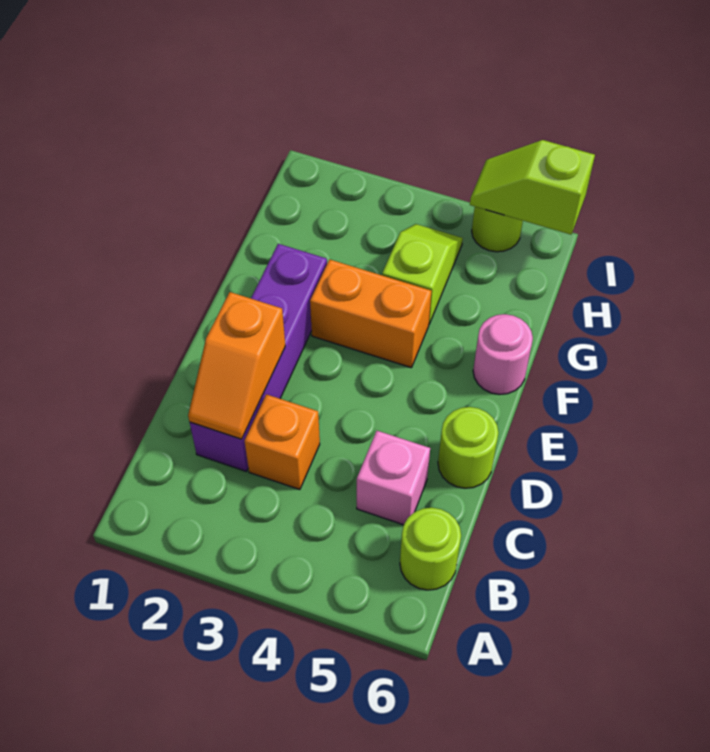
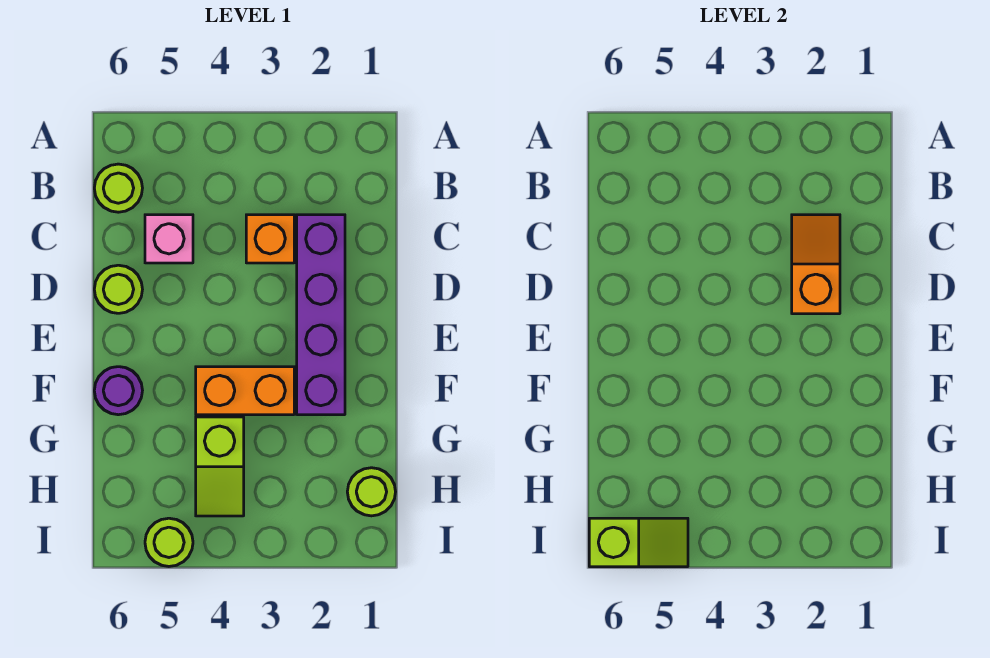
pink round brick F6 level 1 -> purple round brick F6 level 1
none -> lime round brick H1 level 1

